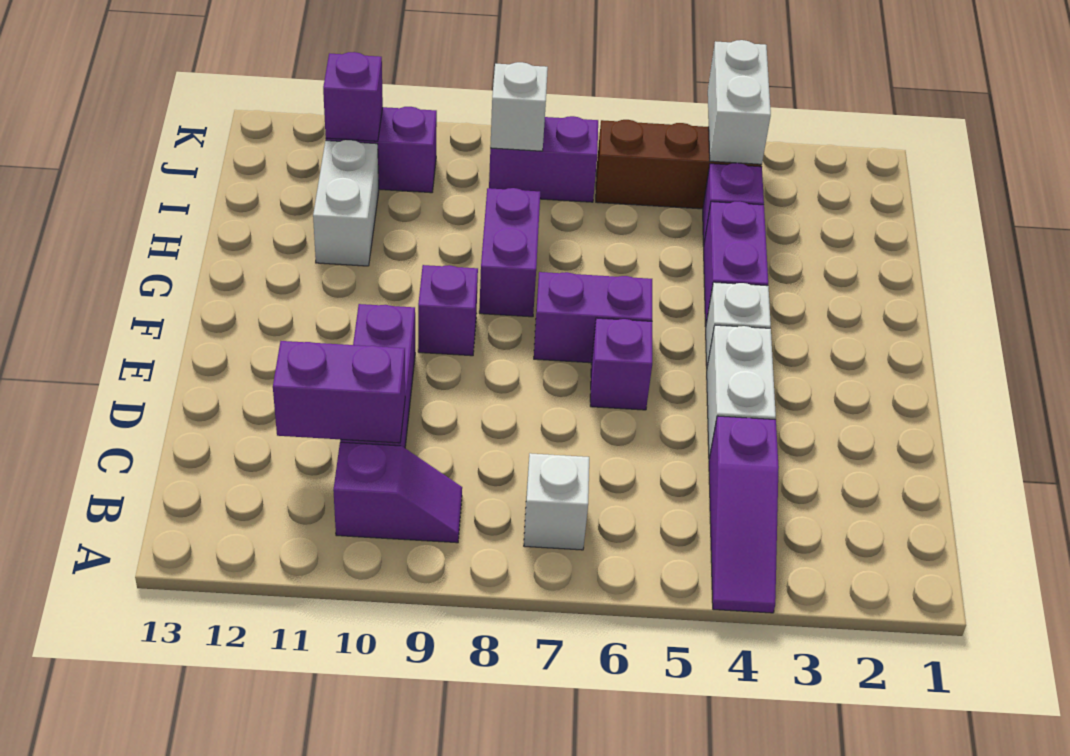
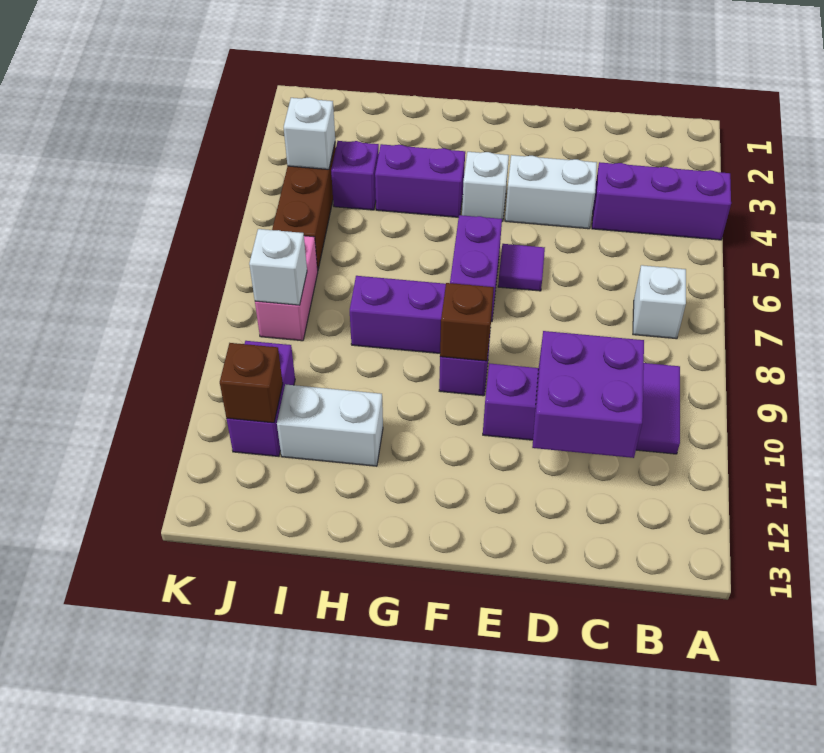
purple slope A4:C4 level 1 top C -> purple brick A4:C4 level 1
purple slope B9:B10 level 1 top 10 -> purple tile B9:B10 level 1
purple brick C10:C11 level 2 -> purple brick C10:D11 level 2
purple brick E6 level 1 -> purple tile E6 level 1
none -> brown brick F9 level 2
white brick J4:K4 level 2 -> white brick J4 level 2
purple brick J7:J8 level 1 -> pink brick J7:J8 level 1
purple brick J11 level 2 -> brown brick J11 level 2

